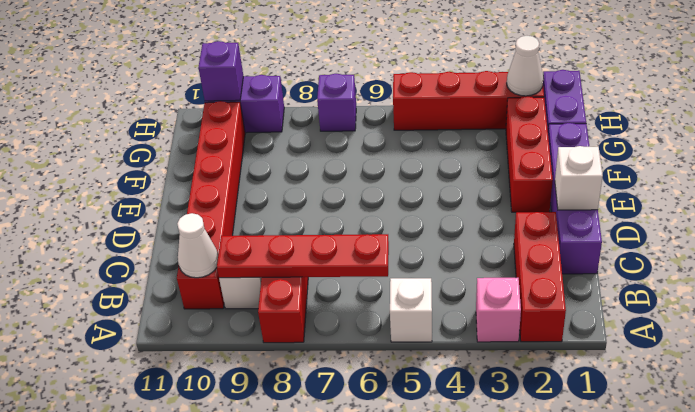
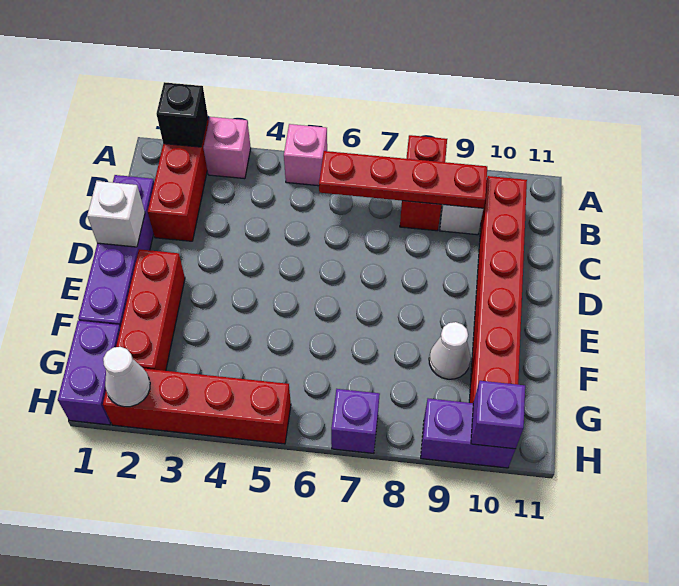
none -> black brick A2 level 2
white brick A5 level 1 -> pink brick A5 level 1
white cone B10 level 2 -> white cone F9 level 1

